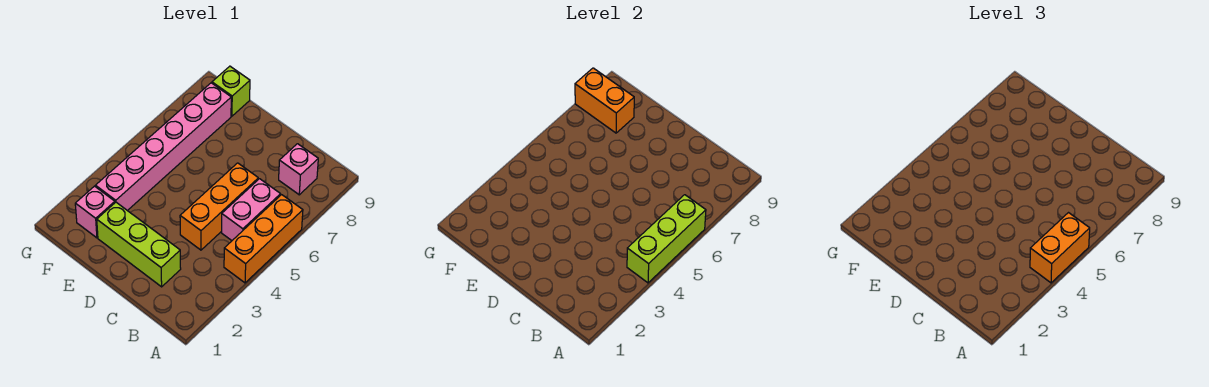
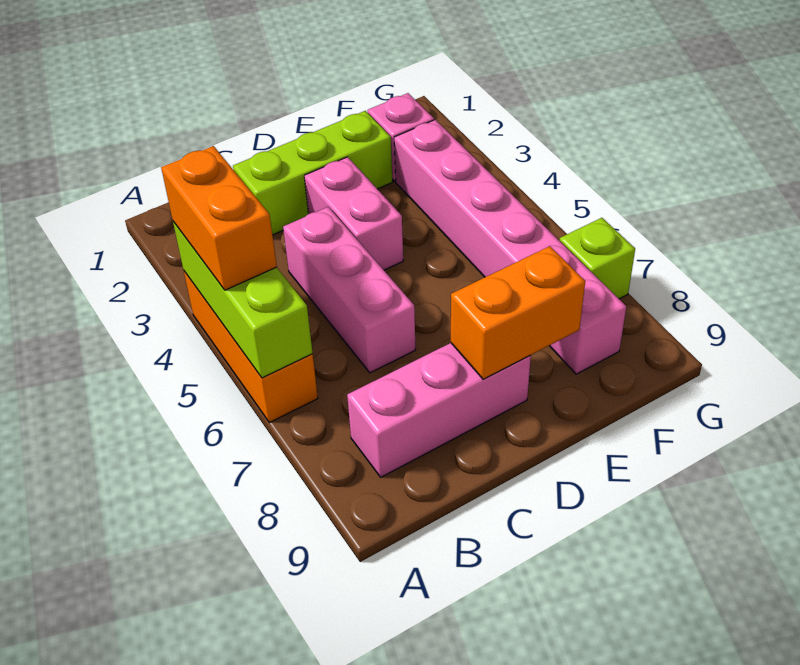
pink brick B5:B6 level 1 -> pink brick D3:D4 level 1
pink brick B8 level 1 -> pink brick B8:D8 level 1
orange brick C4:C6 level 1 -> pink brick C4:C6 level 1
orange brick F8:G8 level 2 -> orange brick D8:E8 level 2
lime brick F9 level 1 -> lime brick G7 level 1

